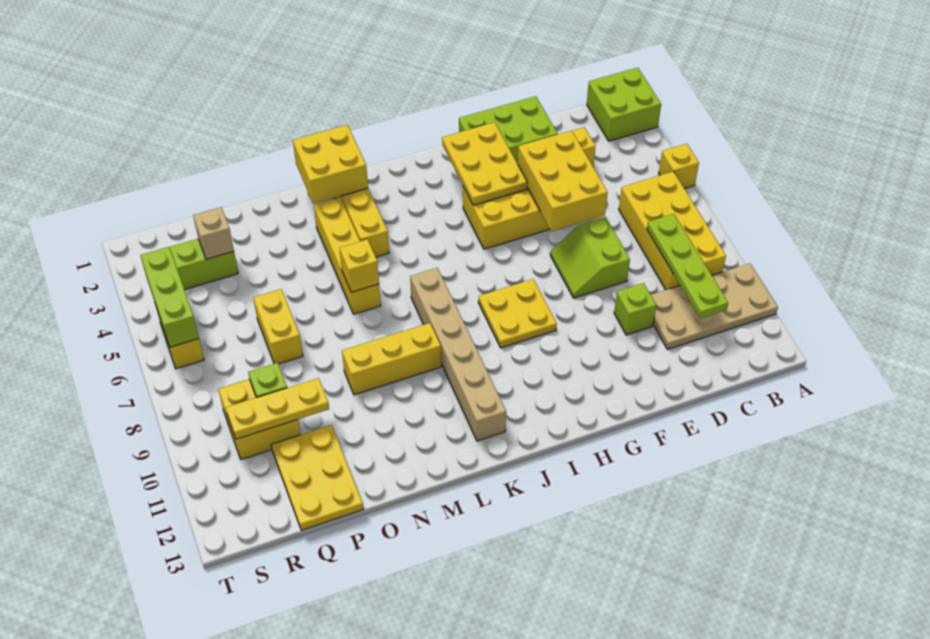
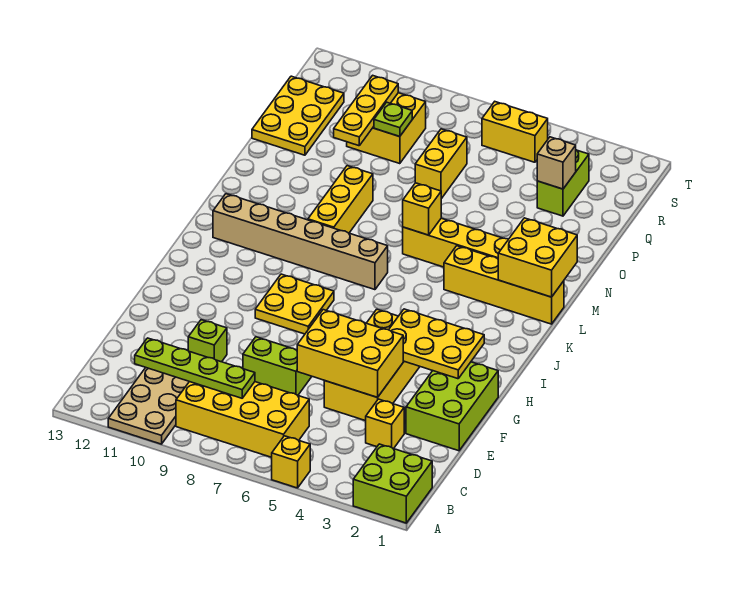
yellow brick P6:P7 level 1 -> yellow brick P7:Q7 level 1
yellow plate P11:Q13 level 1 -> yellow plate P12:R13 level 1
lime brick S4:S6 level 2 -> none

